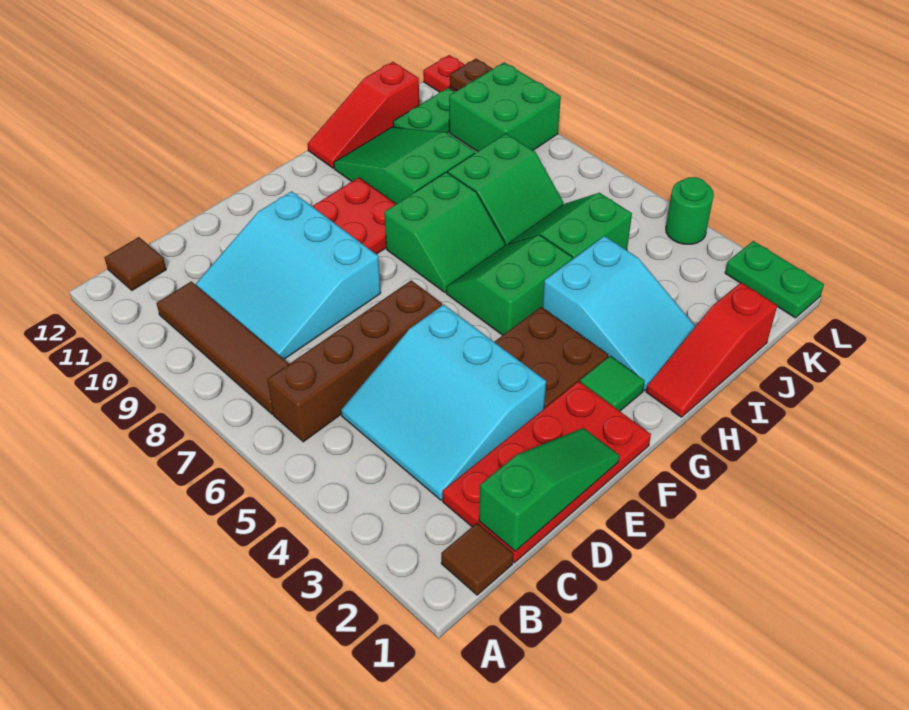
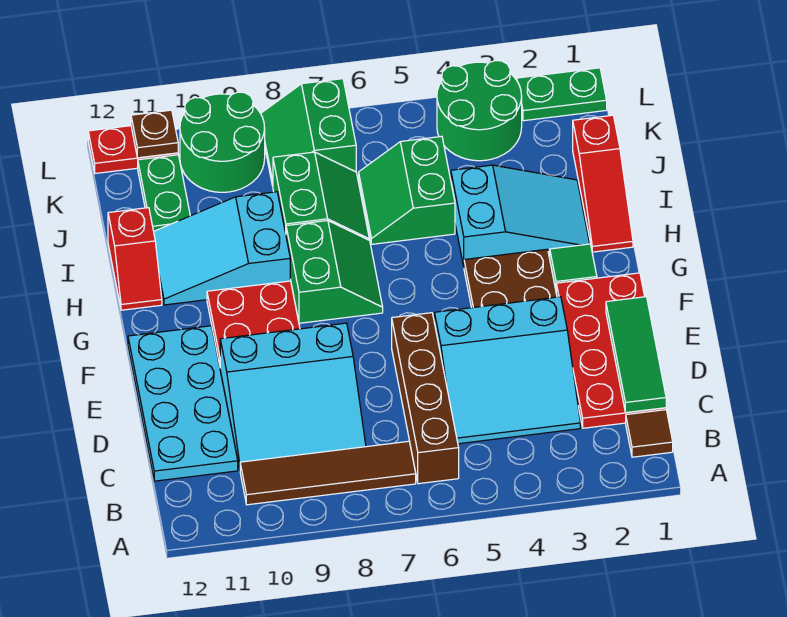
brown tile B12 level 1 -> none
green slope C1:E1 level 2 top C -> green tile C1:E1 level 2
none -> cyan plate C11:F12 level 1
green slope G5:H6 level 1 top 5 -> green slope K7:L8 level 1 top 7
green slope H9:I11 level 1 top 9 -> cyan slope H9:I11 level 1 top 9
red slope H12:J12 level 1 top J -> red slope H12:I12 level 1 top I
green brick K9:L10 level 1 -> green round brick K9:L10 level 1
green round brick L4 level 1 -> green round brick K3:L4 level 1

